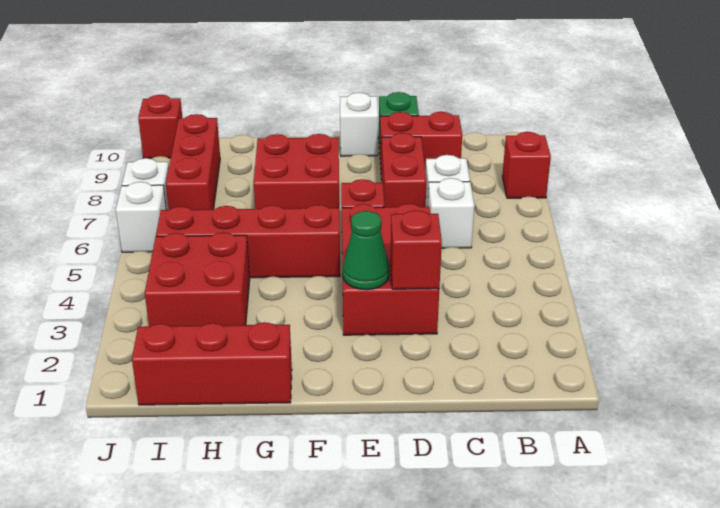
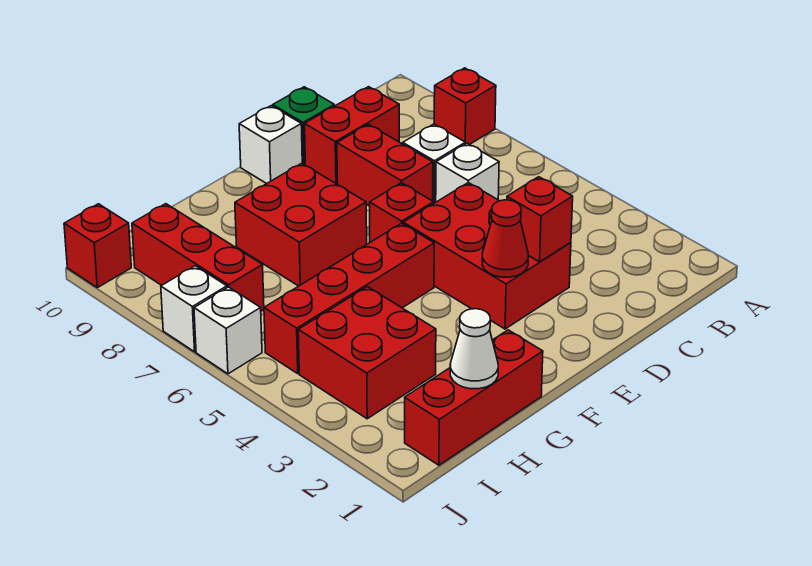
green cone E3 level 2 -> red cone E3 level 2
none -> white cone H1 level 2

